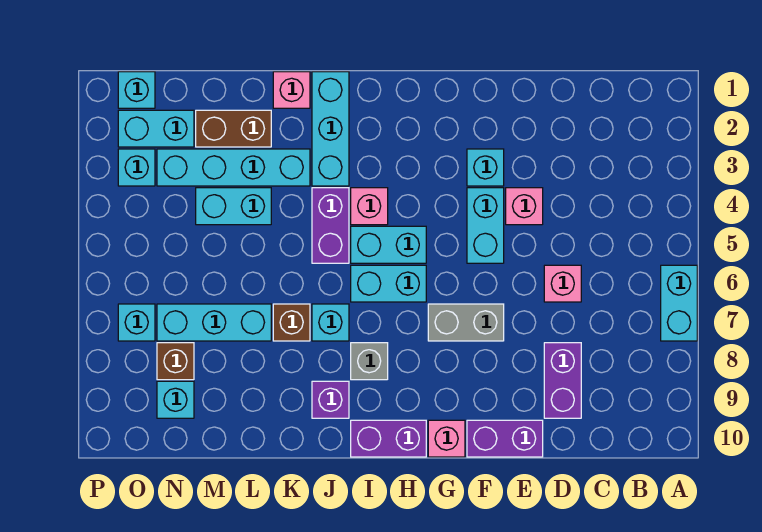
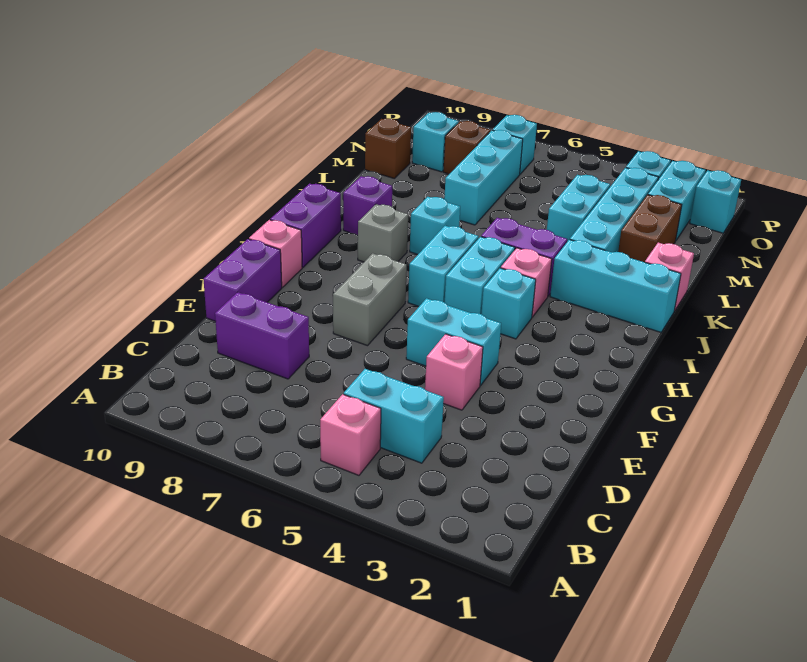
cyan brick A6:A7 level 1 -> cyan brick C4:C5 level 1
pink brick D6 level 1 -> pink brick B5 level 1
cyan brick F3 level 1 -> cyan brick H4 level 1
brown brick K7 level 1 -> brown brick M10 level 1

